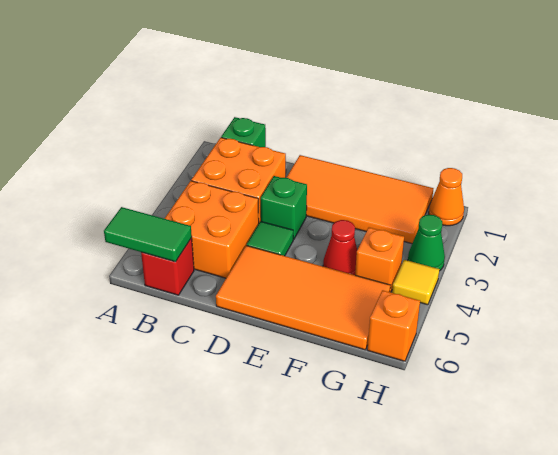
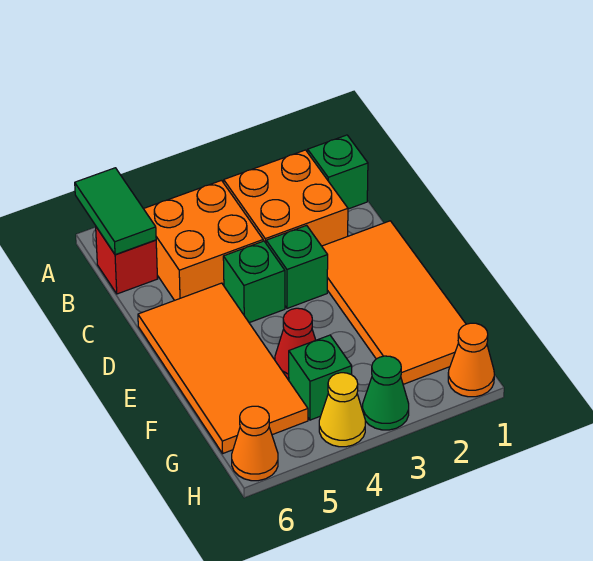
green tile D4 level 1 -> green brick D4 level 1
orange brick G4 level 1 -> green brick G4 level 1
yellow tile H4 level 1 -> yellow cone H4 level 1
orange brick H6 level 1 -> orange cone H6 level 1

